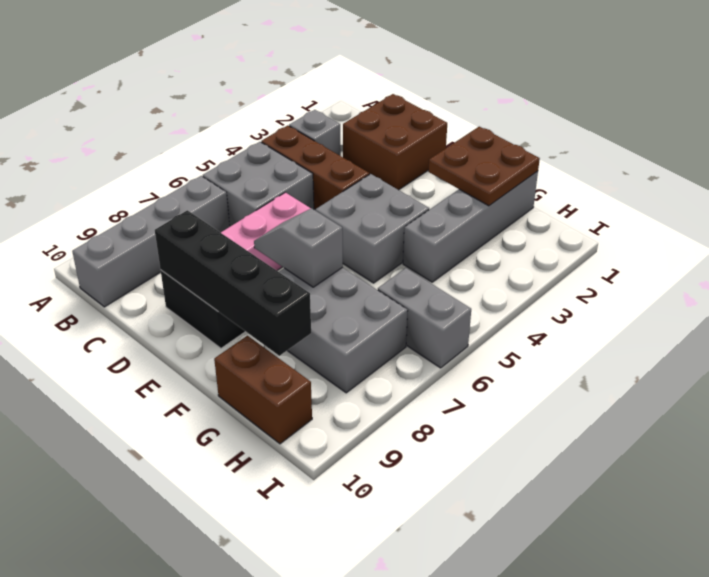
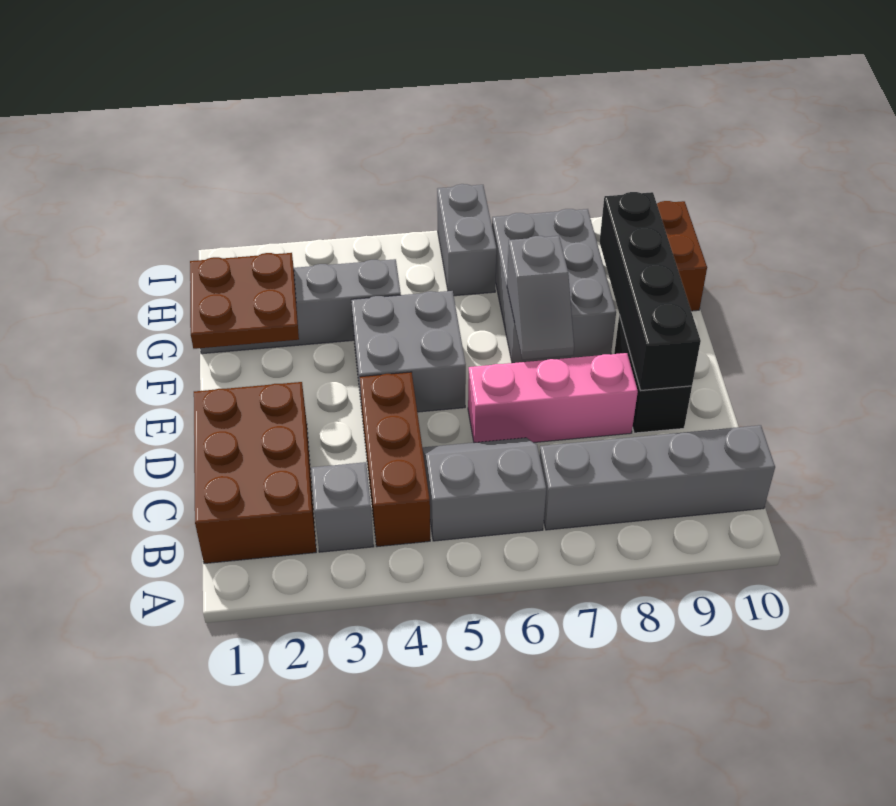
grey brick B5:C6 level 1 -> grey slope B5:C6 level 1 top B
brown brick C1:D2 level 1 -> brown brick B1:D2 level 1

